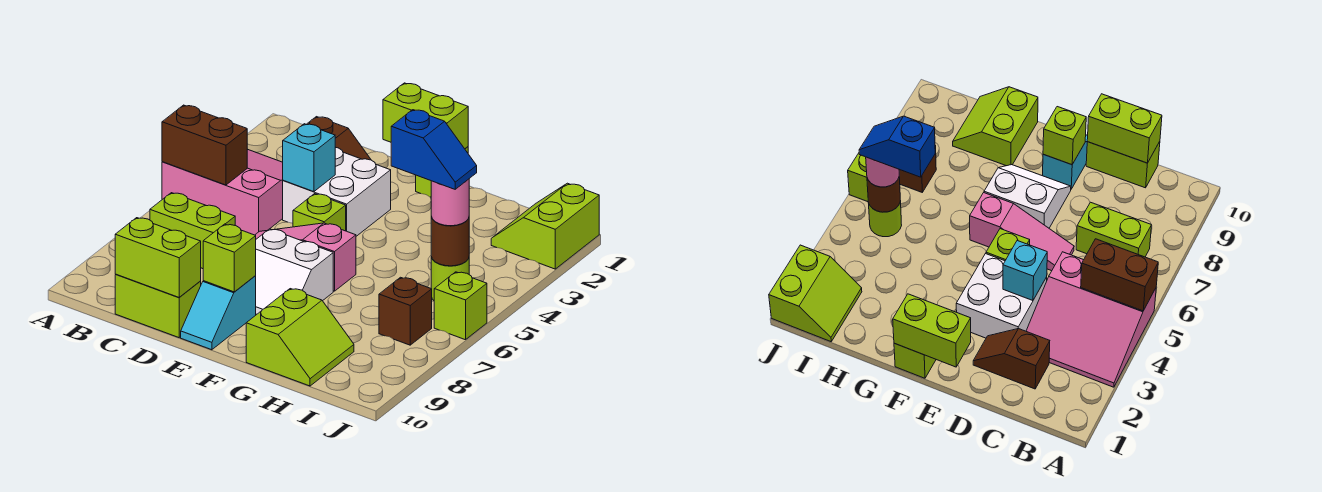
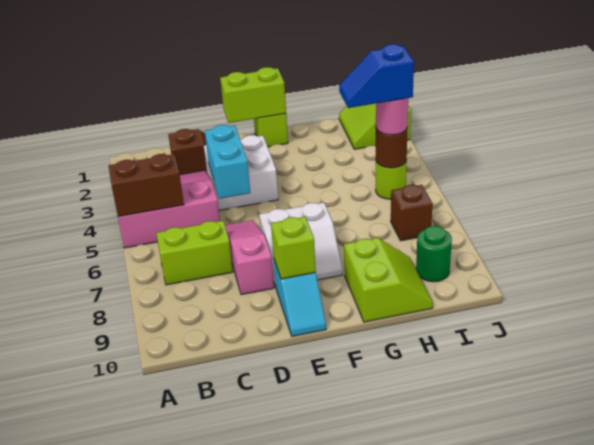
lime brick C10:D10 level 1 -> none
lime brick C10:D10 level 2 -> none
cyan brick D4 level 2 -> cyan brick D4:D5 level 2
pink slope D6:F6 level 1 top F -> pink slope D6:D8 level 1 top 8
lime brick E5 level 1 -> none
blue slope H5:I5 level 4 top H -> blue slope H5:I5 level 4 top I
none -> green round brick I9 level 1
lime brick J6 level 1 -> none

